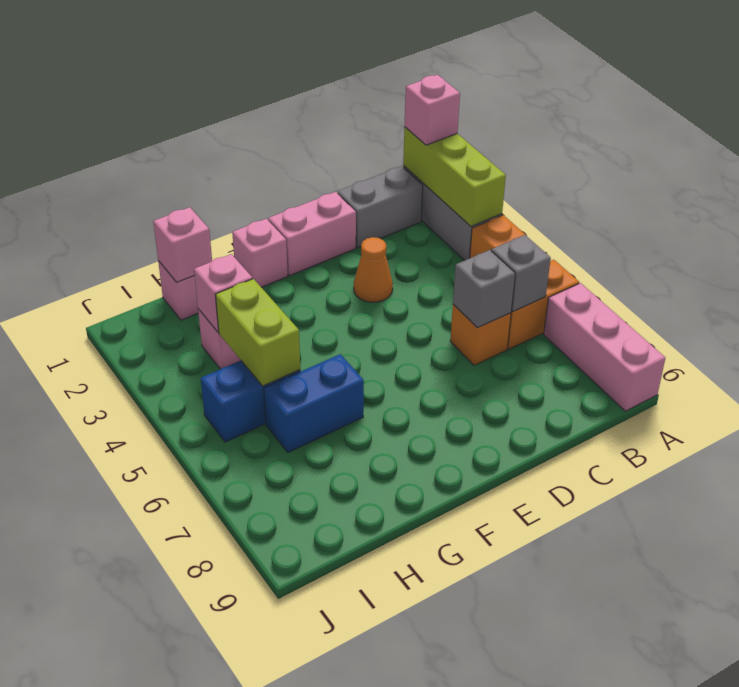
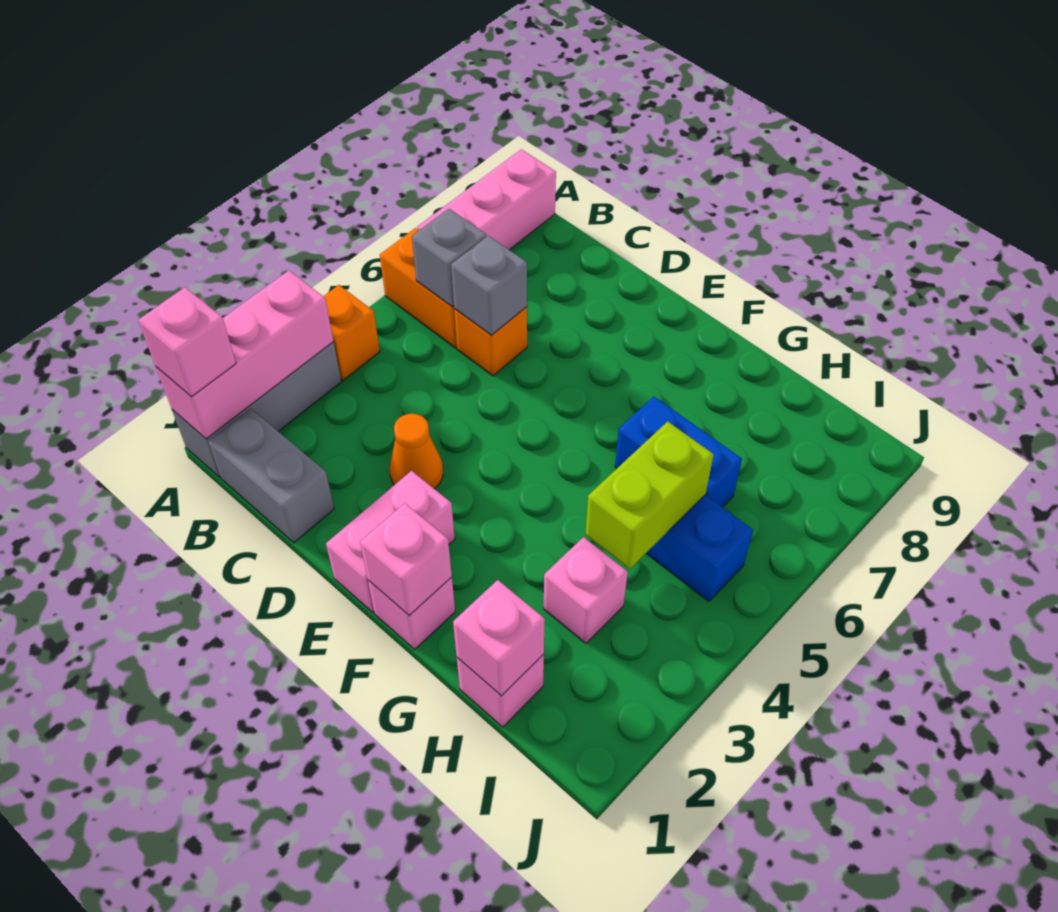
lime brick A1:A3 level 2 -> pink brick A1:A3 level 2
pink brick D1:E1 level 1 -> pink brick E1:E2 level 1
pink brick H3 level 2 -> pink brick F1 level 2

